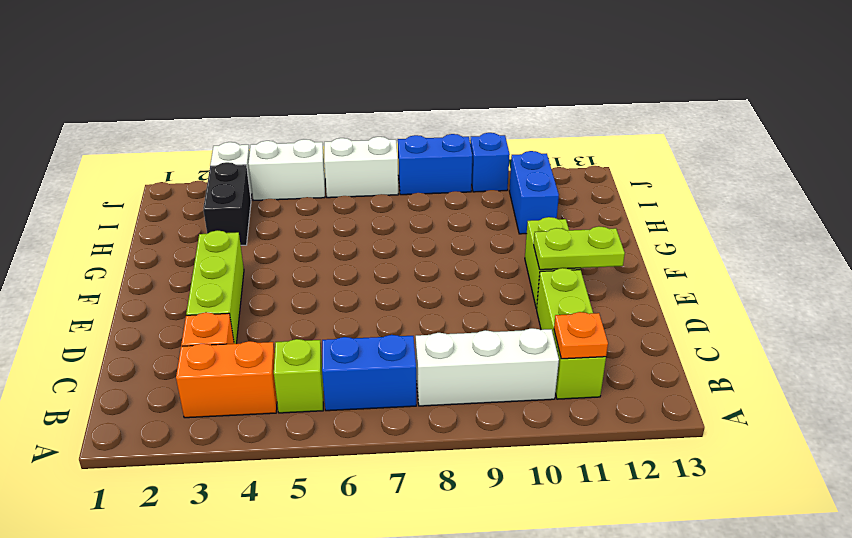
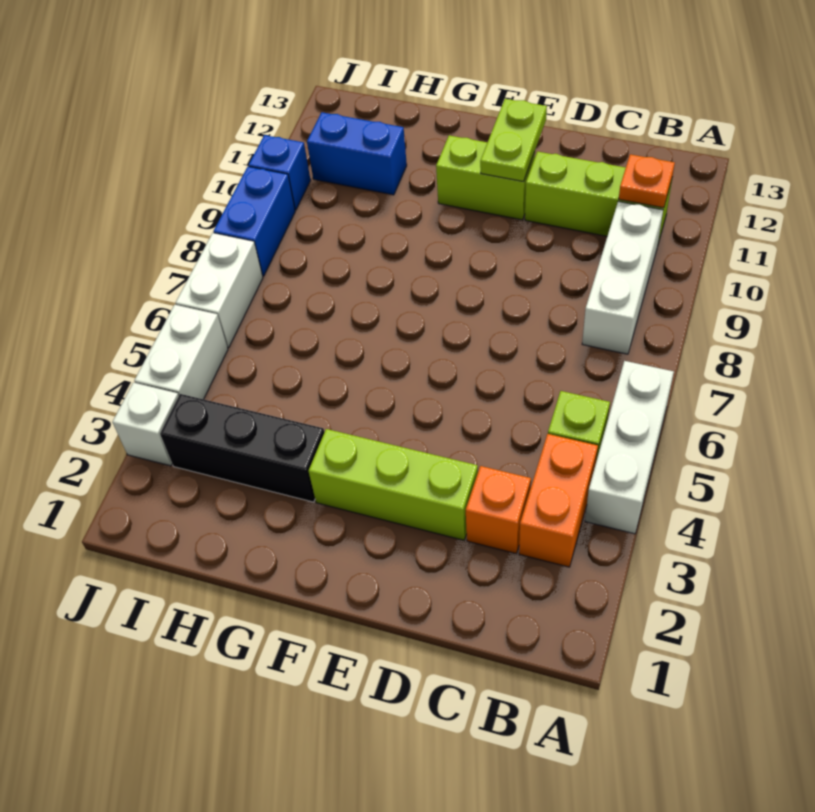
none -> white brick A4:A6 level 1
blue brick B6:B7 level 1 -> none
black brick H3:I3 level 1 -> black brick G3:I3 level 1

